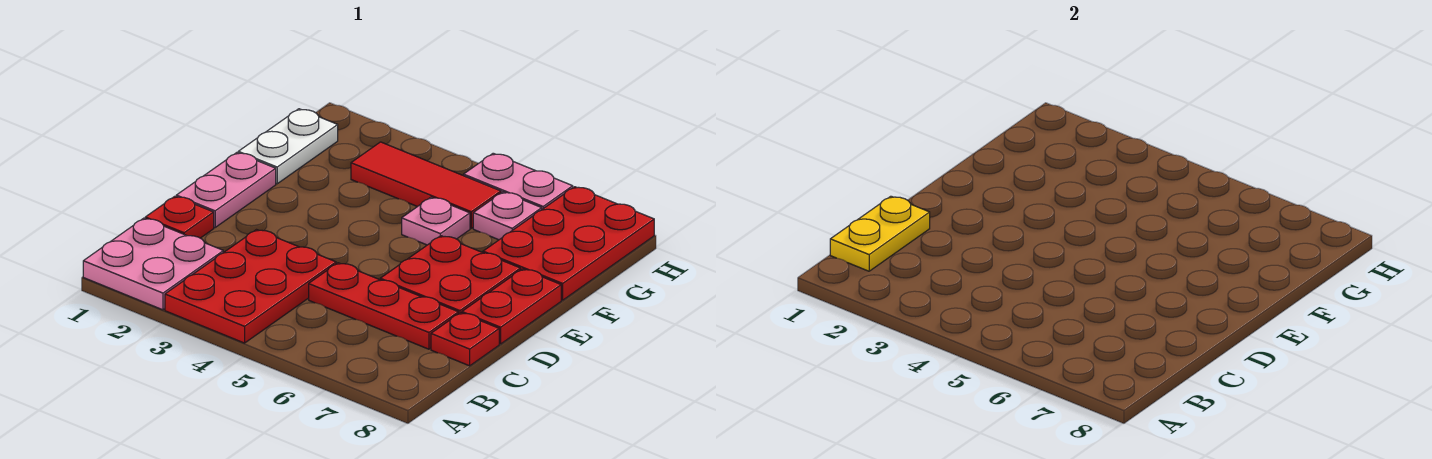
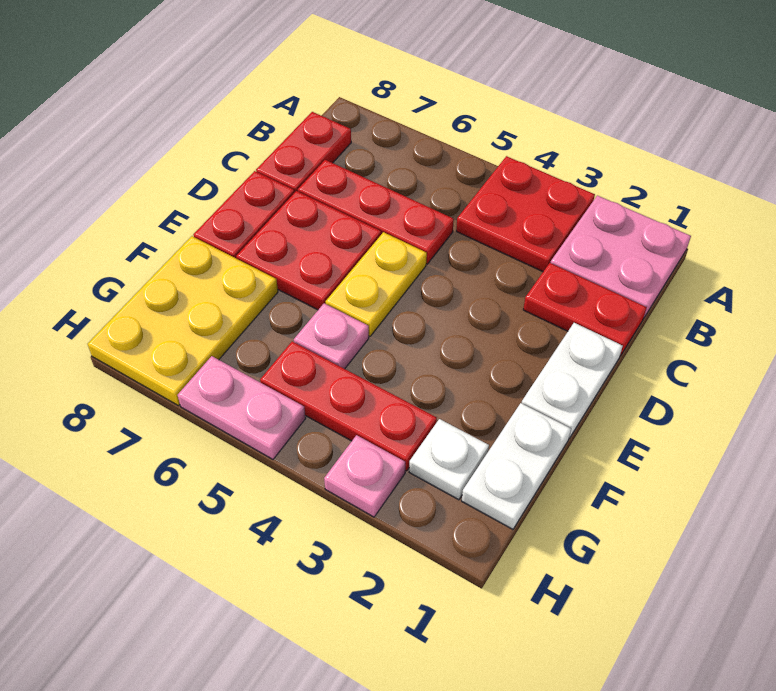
red plate A3:C4 level 1 -> red plate A3:B4 level 1
yellow plate B1:C1 level 2 -> yellow plate D5:E5 level 1
red plate C1 level 1 -> red plate C1:C2 level 1
red plate C8 level 1 -> red plate B8:C8 level 1
pink plate D1:E1 level 1 -> white plate D1:E1 level 1
red plate F7:H8 level 1 -> yellow plate F7:H8 level 1
none -> white plate G2 level 1
red tile G3:G5 level 1 -> red plate G3:G5 level 1
pink plate G6 level 1 -> pink plate H3 level 1

